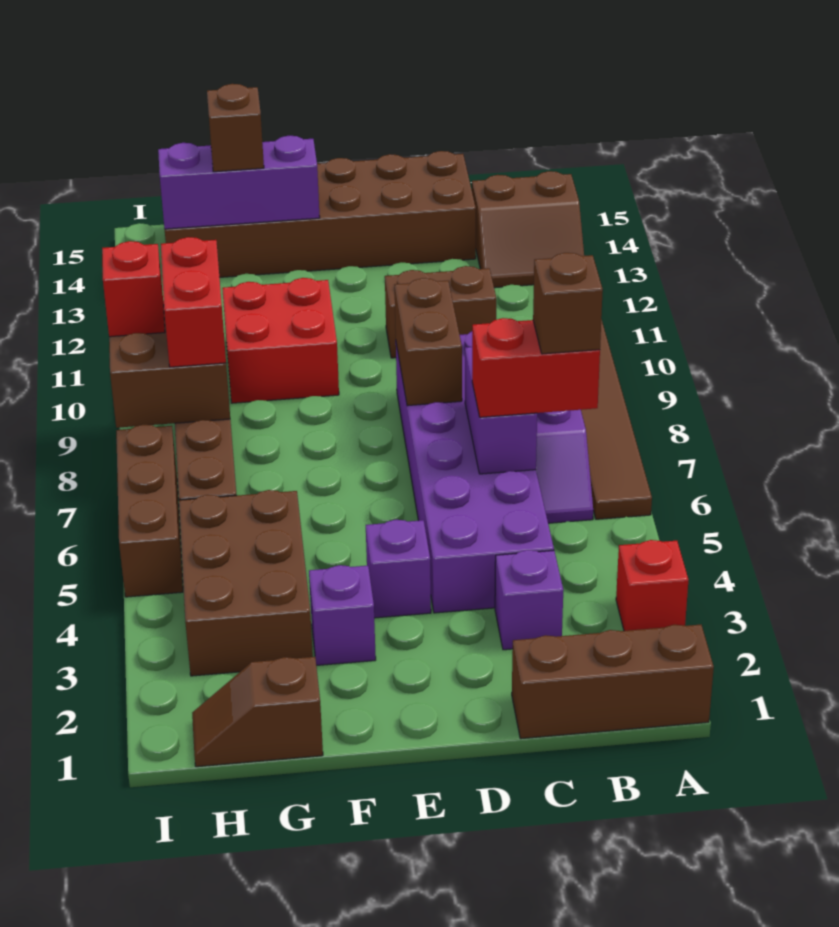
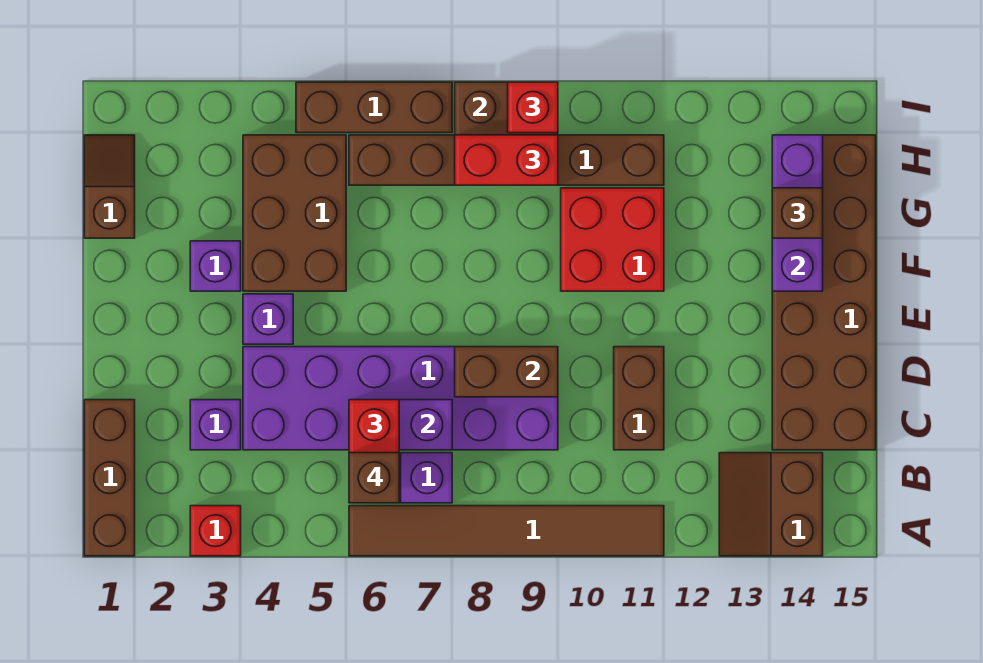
brown brick G3:H5 level 1 -> brown brick F4:H5 level 1

